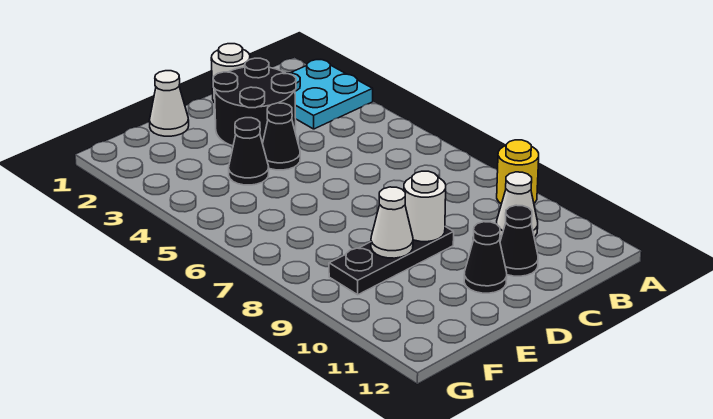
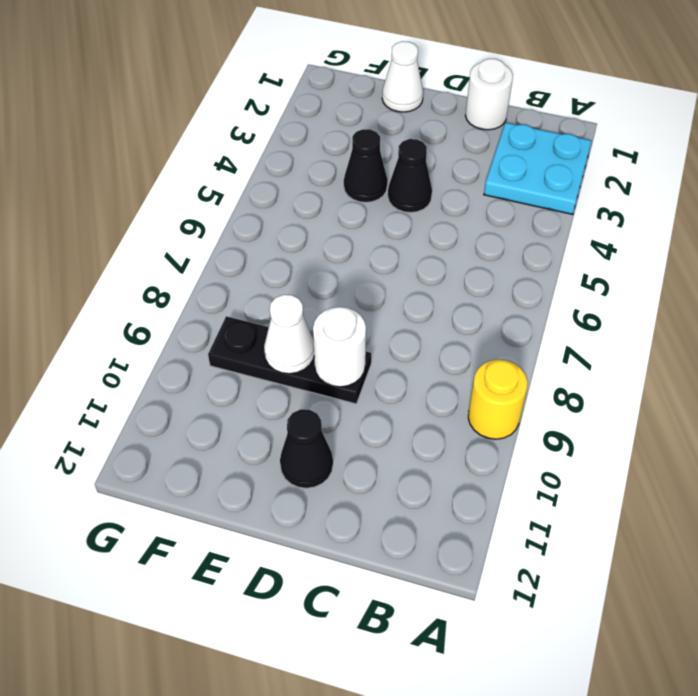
white cone B10 level 1 -> none
black round brick C2:D3 level 1 -> none
black cone C11 level 1 -> none

